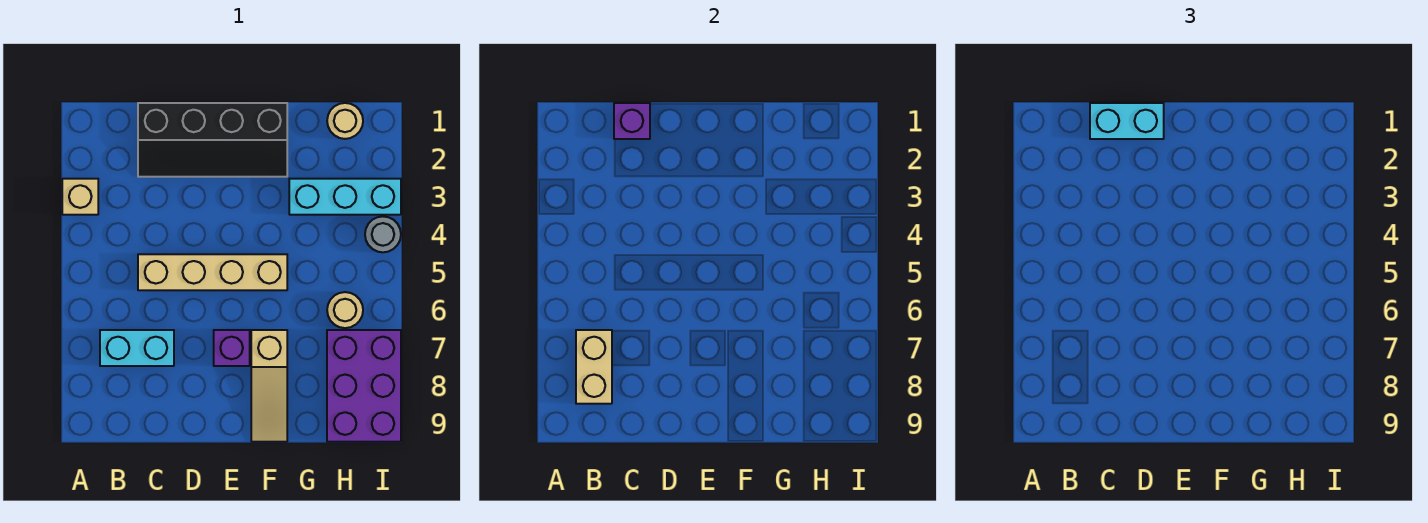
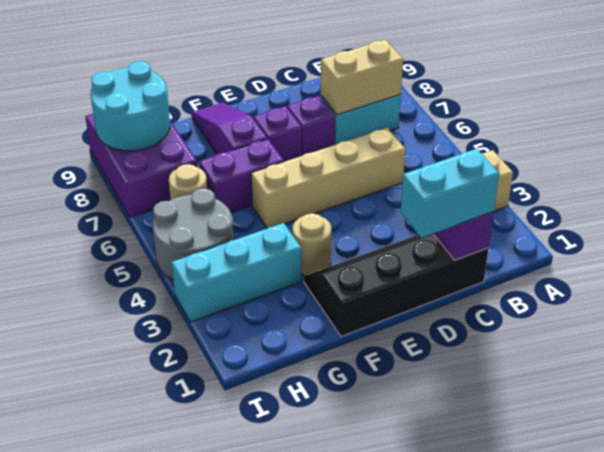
tan brick B7:B8 level 2 -> tan brick B7:C7 level 2
none -> purple brick D7 level 1
none -> purple brick F6:G6 level 1
tan slope F7:F9 level 1 top 7 -> purple slope F7:F9 level 1 top 7
tan round brick H1 level 1 -> tan round brick F3 level 1
none -> cyan round brick H8:I9 level 2
grey round brick I4 level 1 -> grey round brick H4:I5 level 1

